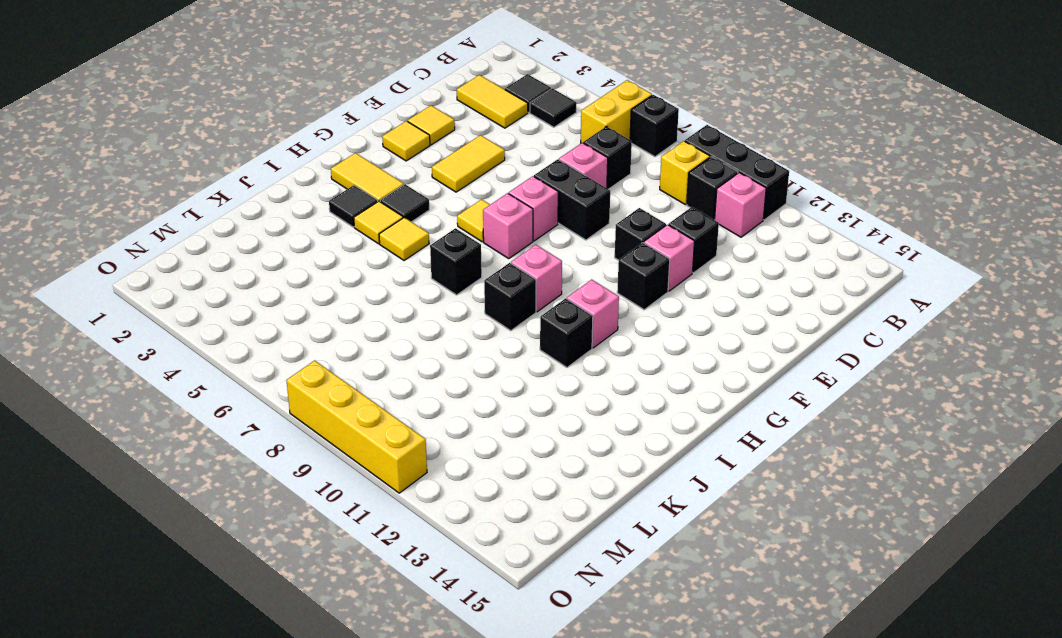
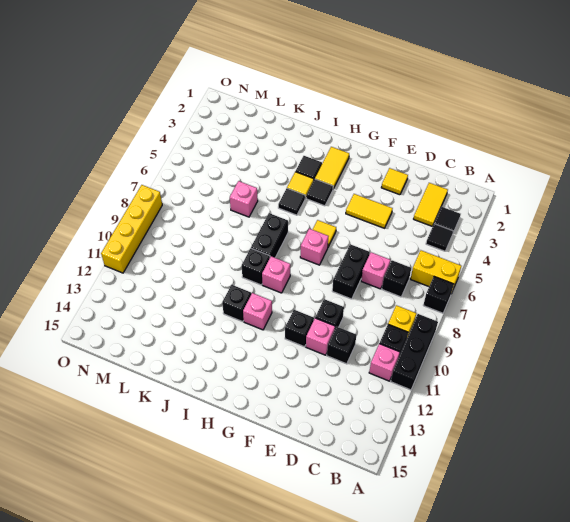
yellow tile F2 level 1 -> none
pink brick F7 level 1 -> pink brick K6 level 1
yellow tile I5 level 1 -> black tile I5 level 1
black brick I7 level 1 -> black brick I7:I8 level 1

